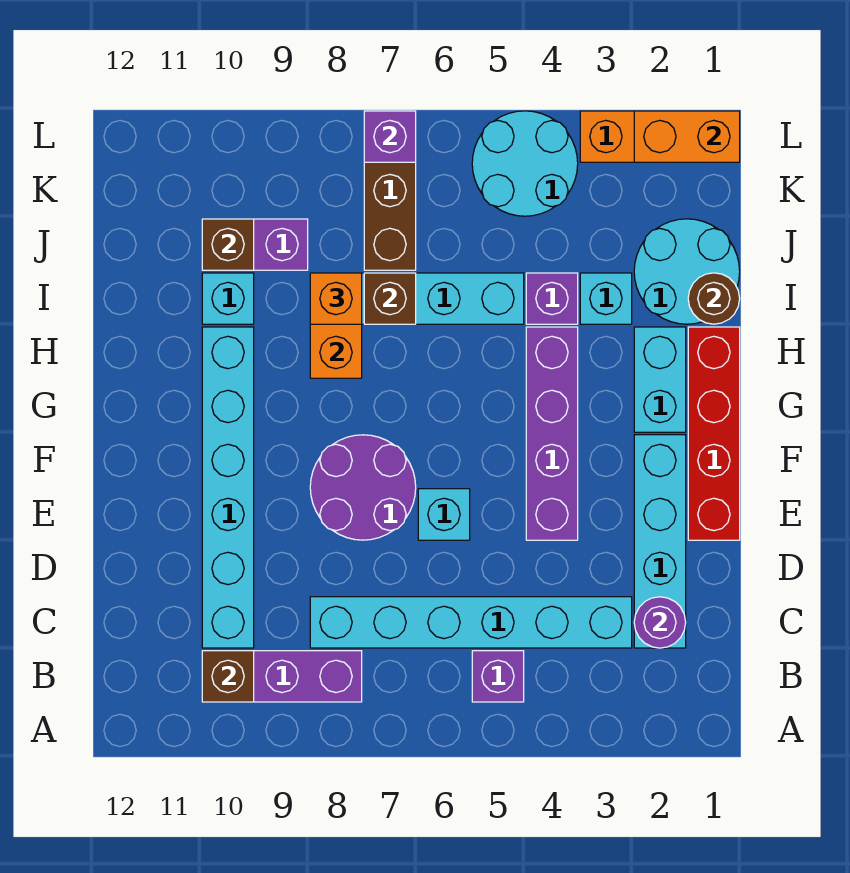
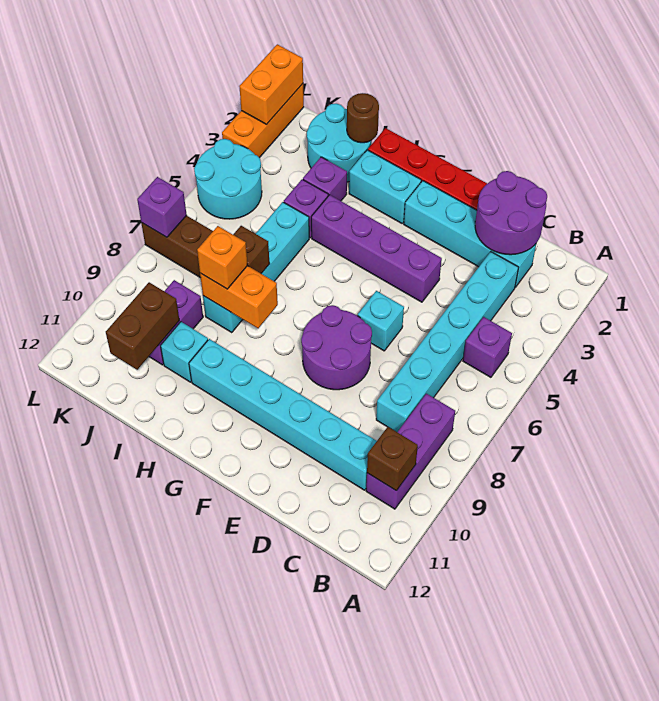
purple round brick C2 level 2 -> purple round brick C1:D2 level 2
cyan brick I3 level 1 -> purple brick I3 level 1
brown brick J10 level 2 -> brown brick J10:J11 level 2

